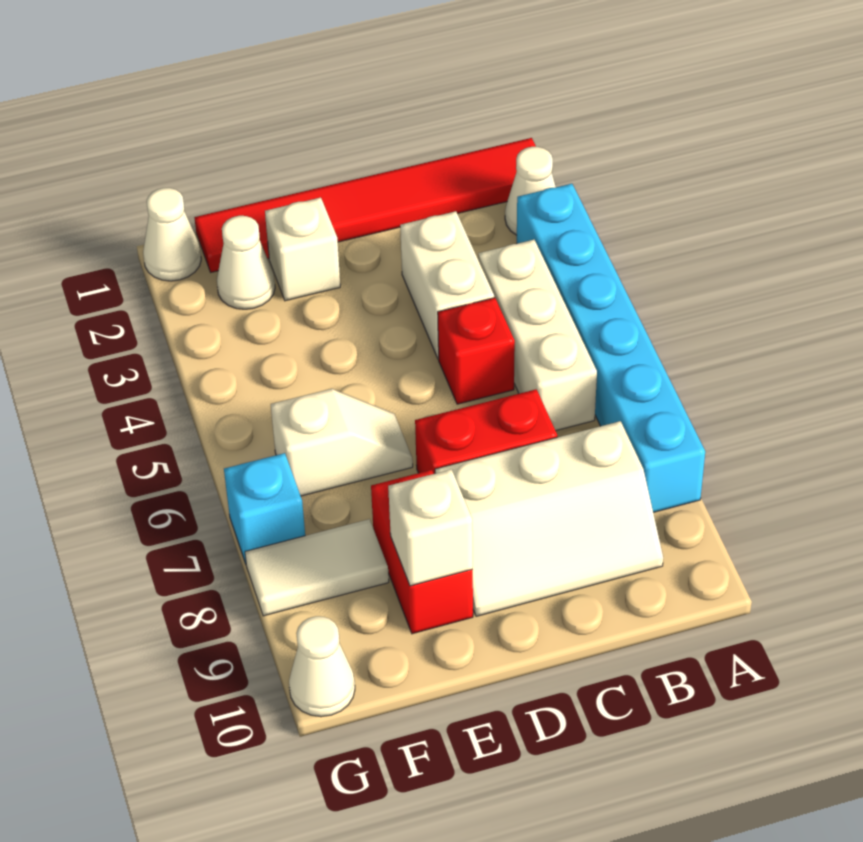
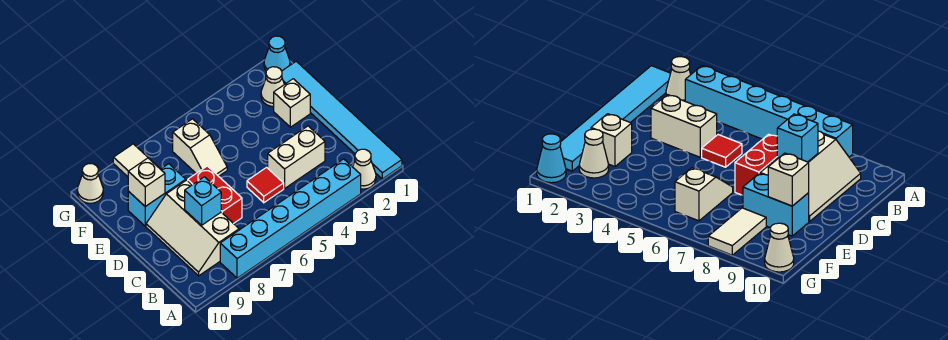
red tile A1:F1 level 1 -> cyan tile A1:F1 level 1
white brick B4:B6 level 1 -> none
red brick C5 level 1 -> red tile C5 level 1
red brick E8:E9 level 1 -> cyan brick E8:E9 level 1
white cone G1 level 1 -> cyan cone G1 level 1
cyan brick G7 level 1 -> cyan brick C8 level 2

